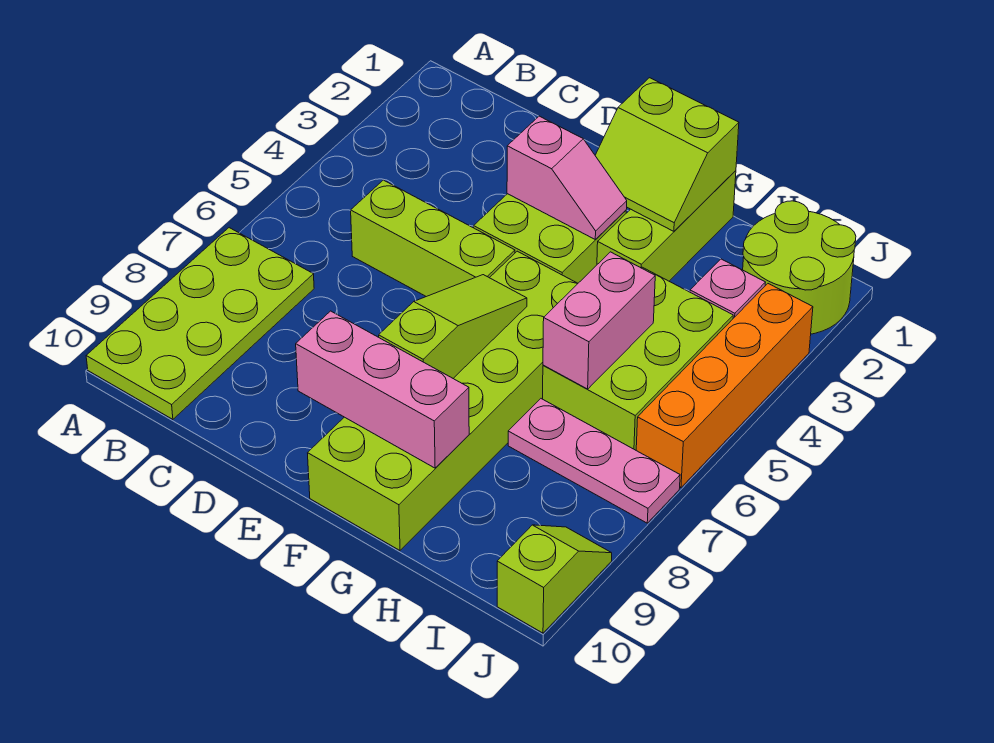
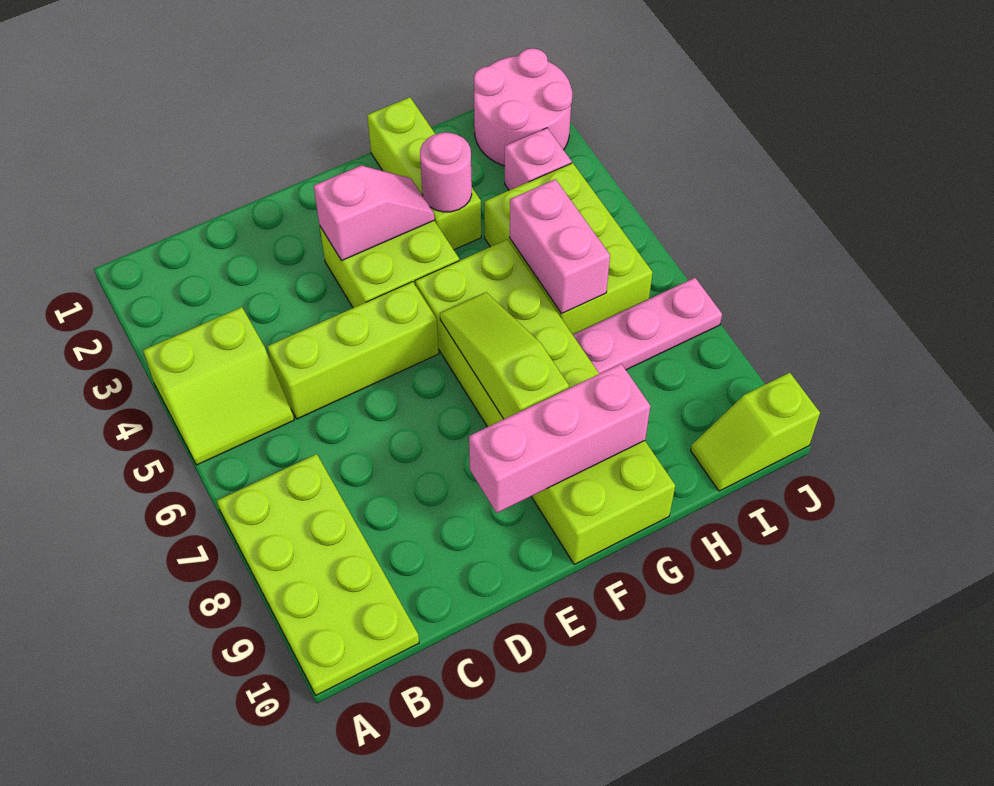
lime slope F1:G2 level 2 top 1 -> lime slope A4:B5 level 1 top 4
none -> pink round brick G3 level 2
lime round brick I1:J2 level 1 -> pink round brick I1:J2 level 1
orange brick J3:J6 level 1 -> none
lime slope J9:J10 level 1 top 10 -> lime slope I10:J10 level 1 top J

